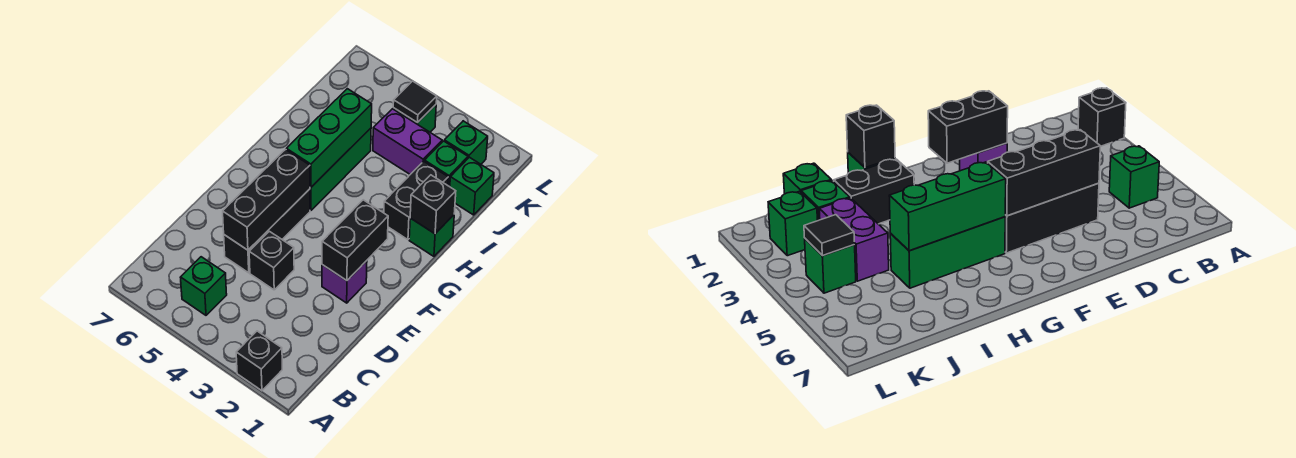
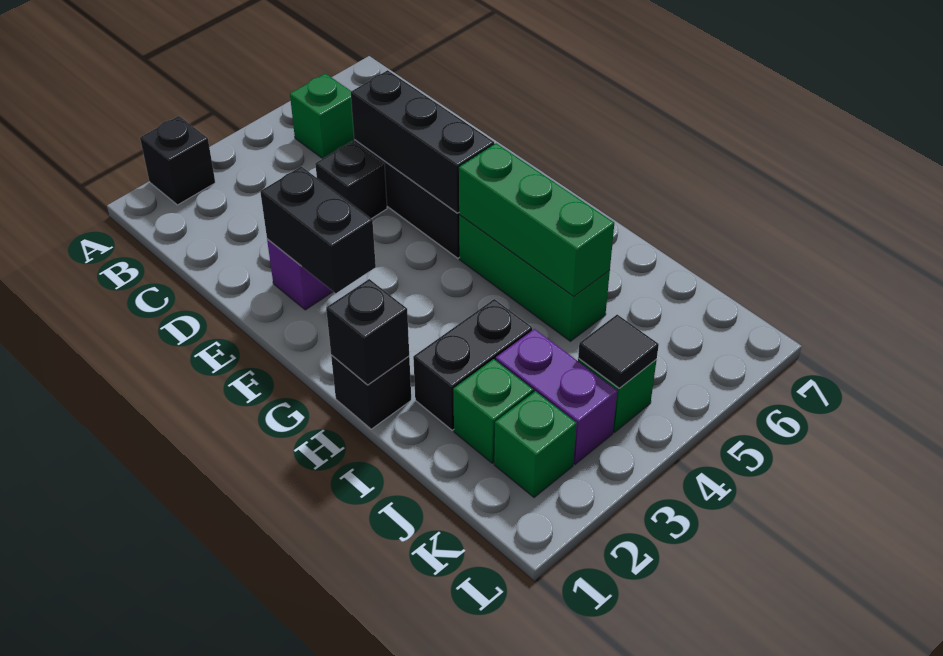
green brick H1 level 1 -> black brick H1 level 1
black brick H2:I2 level 1 -> black brick I2:I3 level 1
green brick J1 level 1 -> none
purple brick J3:J4 level 1 -> purple brick J3:K3 level 1

